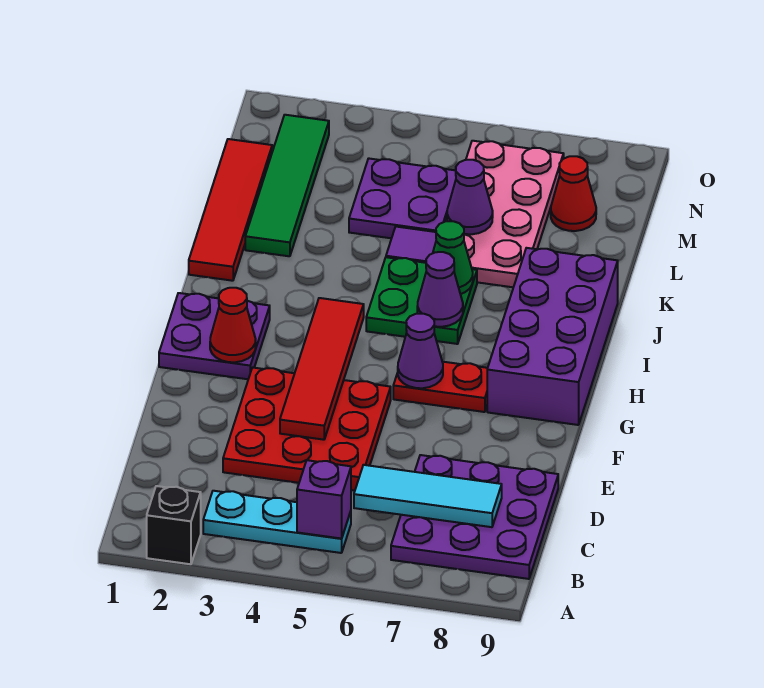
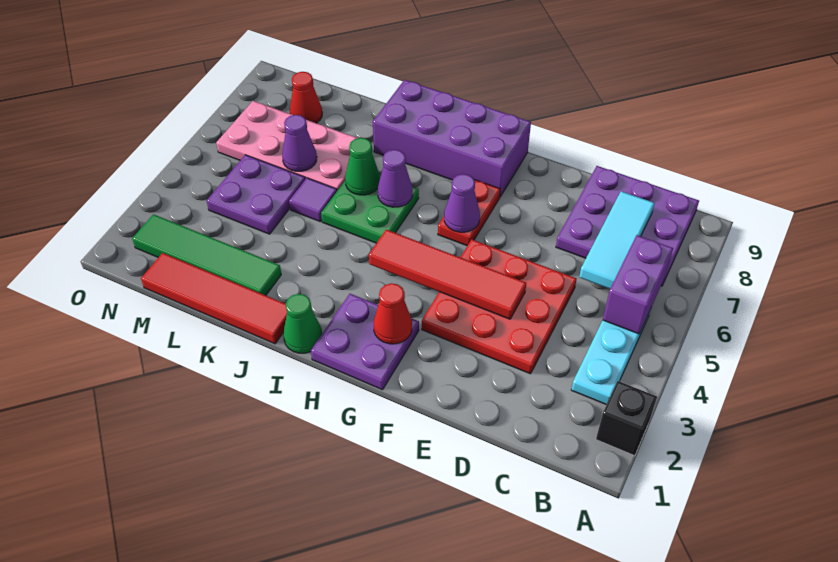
purple brick B5 level 2 -> purple brick B5:B6 level 2
none -> green cone I1 level 1

